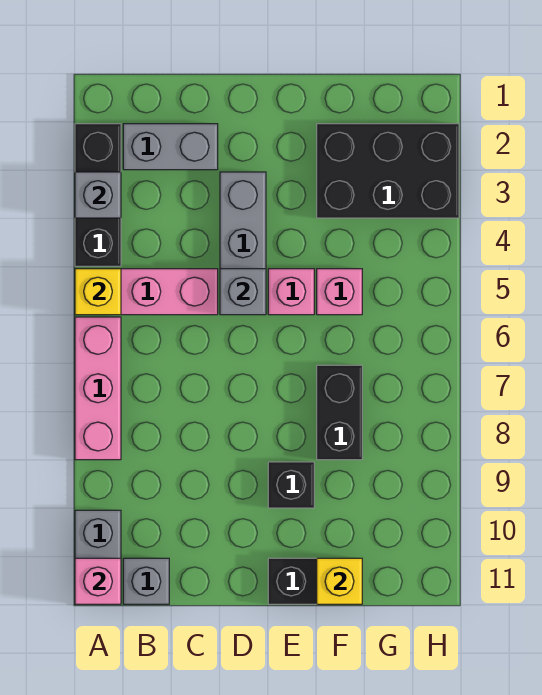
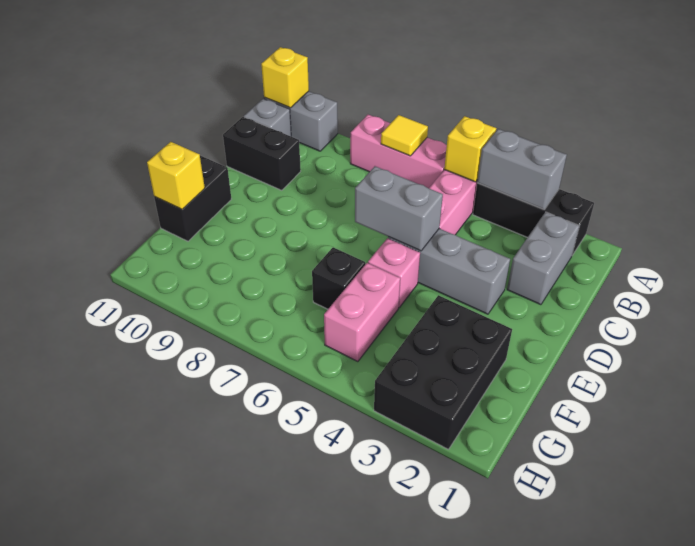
grey brick A3 level 2 -> grey brick A3:A4 level 2
none -> yellow tile A7 level 2
pink brick A11 level 2 -> yellow brick A11 level 2
grey brick D5 level 2 -> grey brick D5:D6 level 2
black brick E9 level 1 -> black brick F6 level 1
pink brick F5 level 1 -> pink brick F5:G5 level 1
black brick F7:F8 level 1 -> black brick C10:C11 level 1

